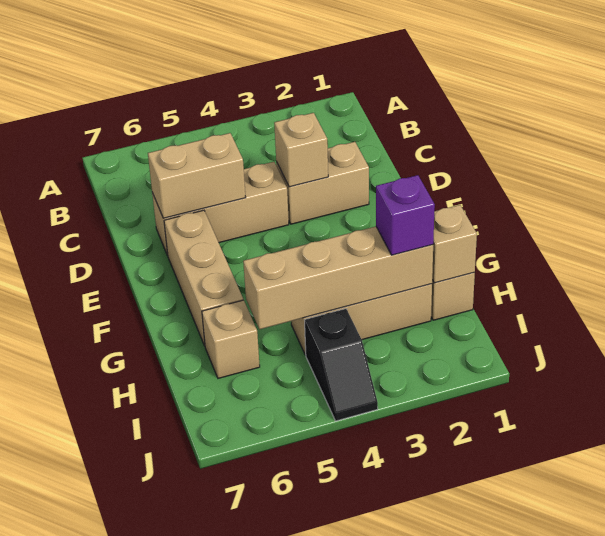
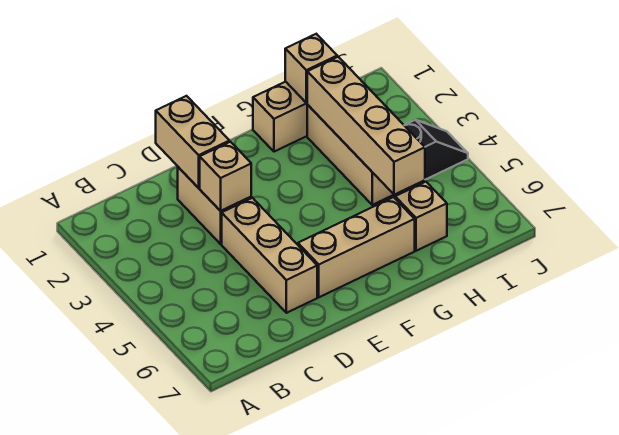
tan brick D5:D6 level 2 -> tan brick D1:D2 level 2
purple brick H2 level 3 -> none

